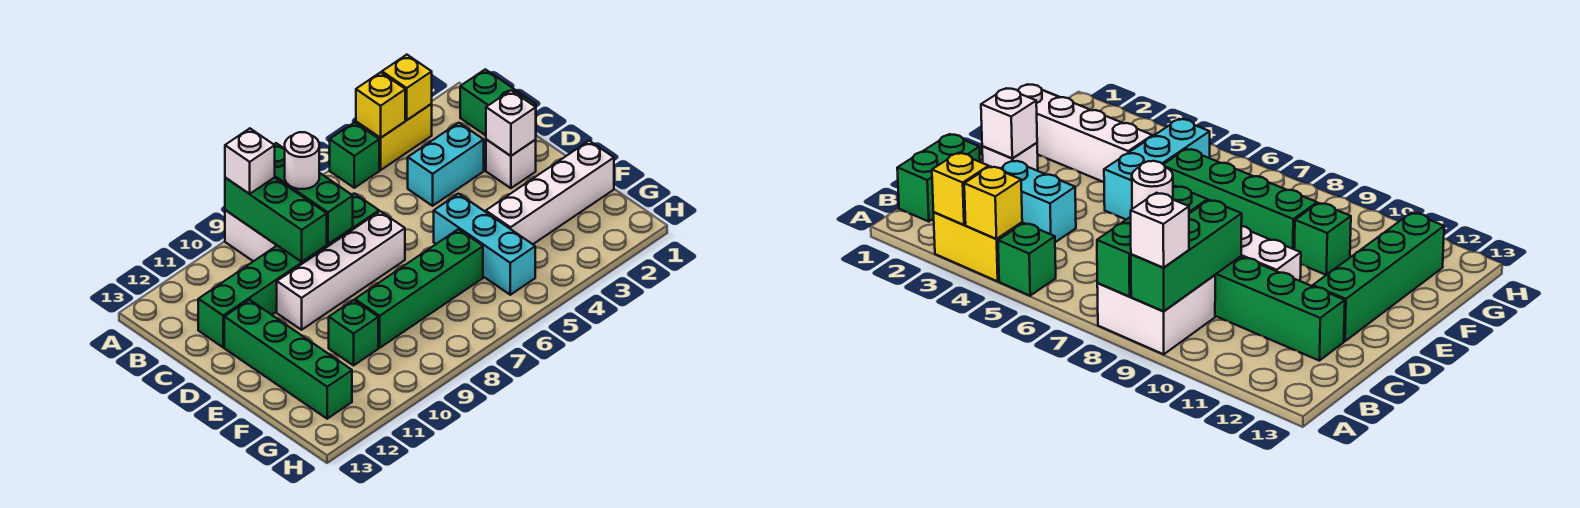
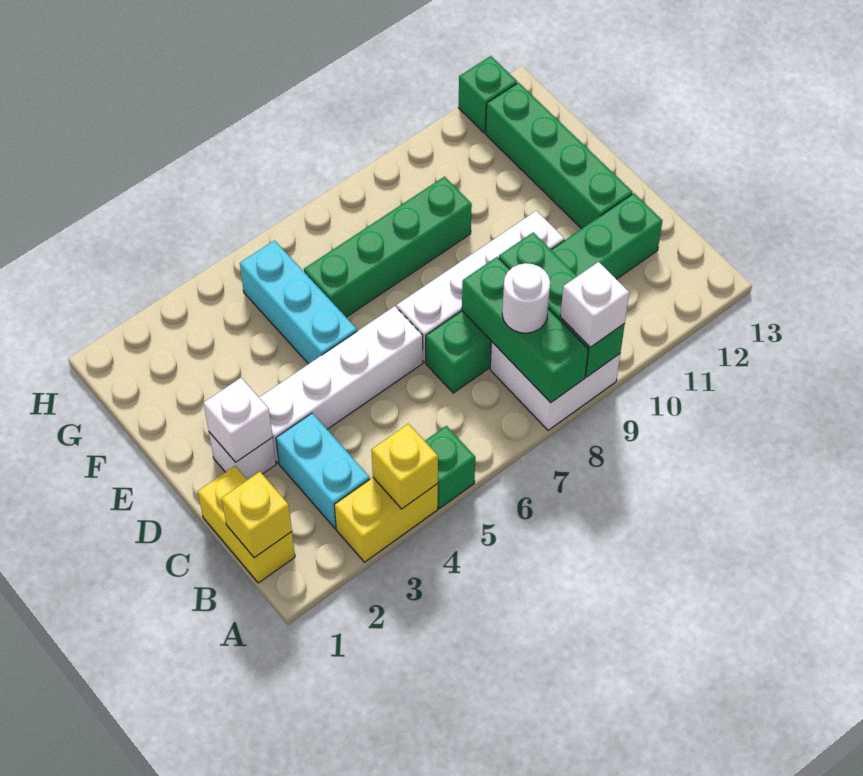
yellow brick A3 level 2 -> yellow brick B1 level 2
green brick B1:C1 level 1 -> yellow brick B1:C1 level 1
cyan brick C3:C4 level 1 -> cyan brick B3:C3 level 1
white brick F1:F4 level 1 -> white brick D3:D6 level 1
green brick F10 level 1 -> green brick H12 level 1

